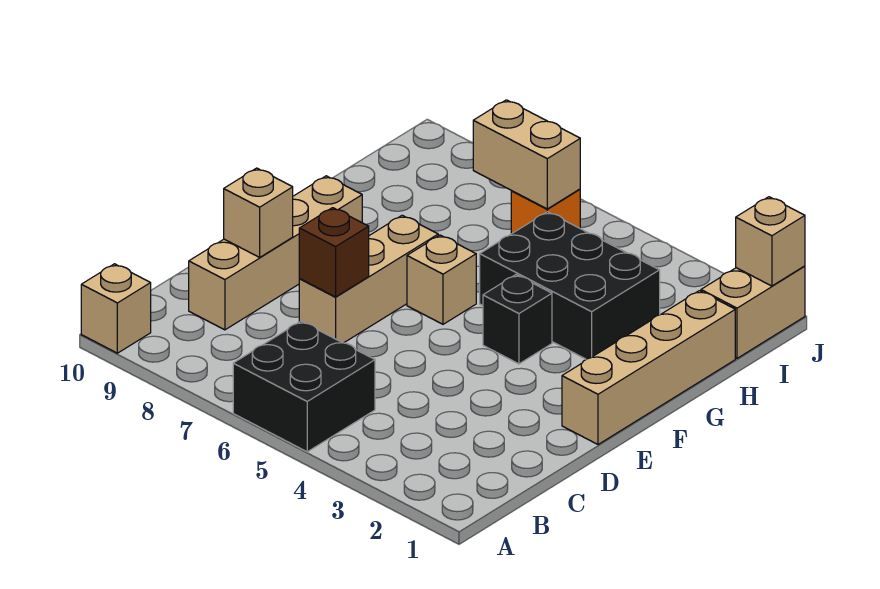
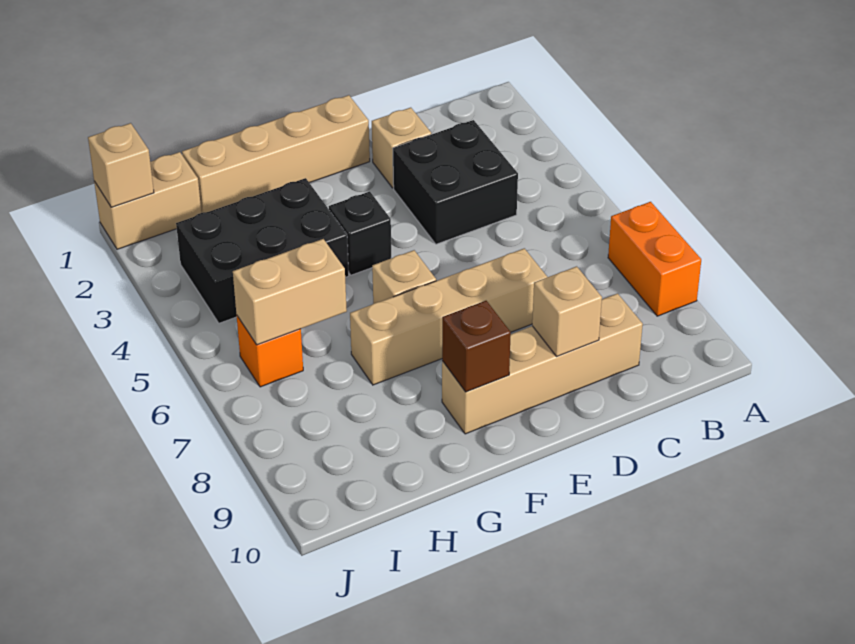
black brick A5:B6 level 1 -> black brick C3:D4 level 1
none -> orange brick A7:A8 level 1
tan brick A10 level 1 -> tan brick D2 level 1
tan brick D7:F7 level 1 -> tan brick D7:G7 level 1
brown brick D7 level 2 -> brown brick F9 level 2
black brick G3:H5 level 1 -> black brick G3:I4 level 1
tan brick I6:I7 level 2 -> tan brick H6:I6 level 2

